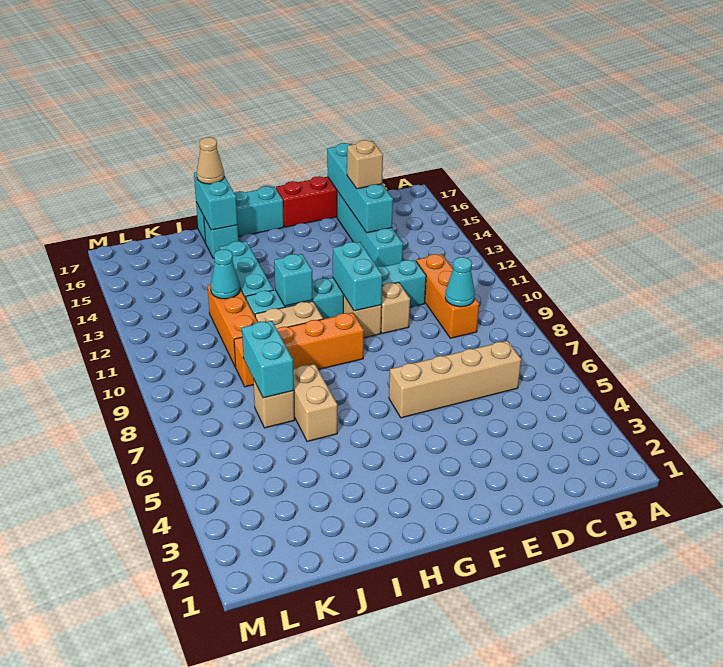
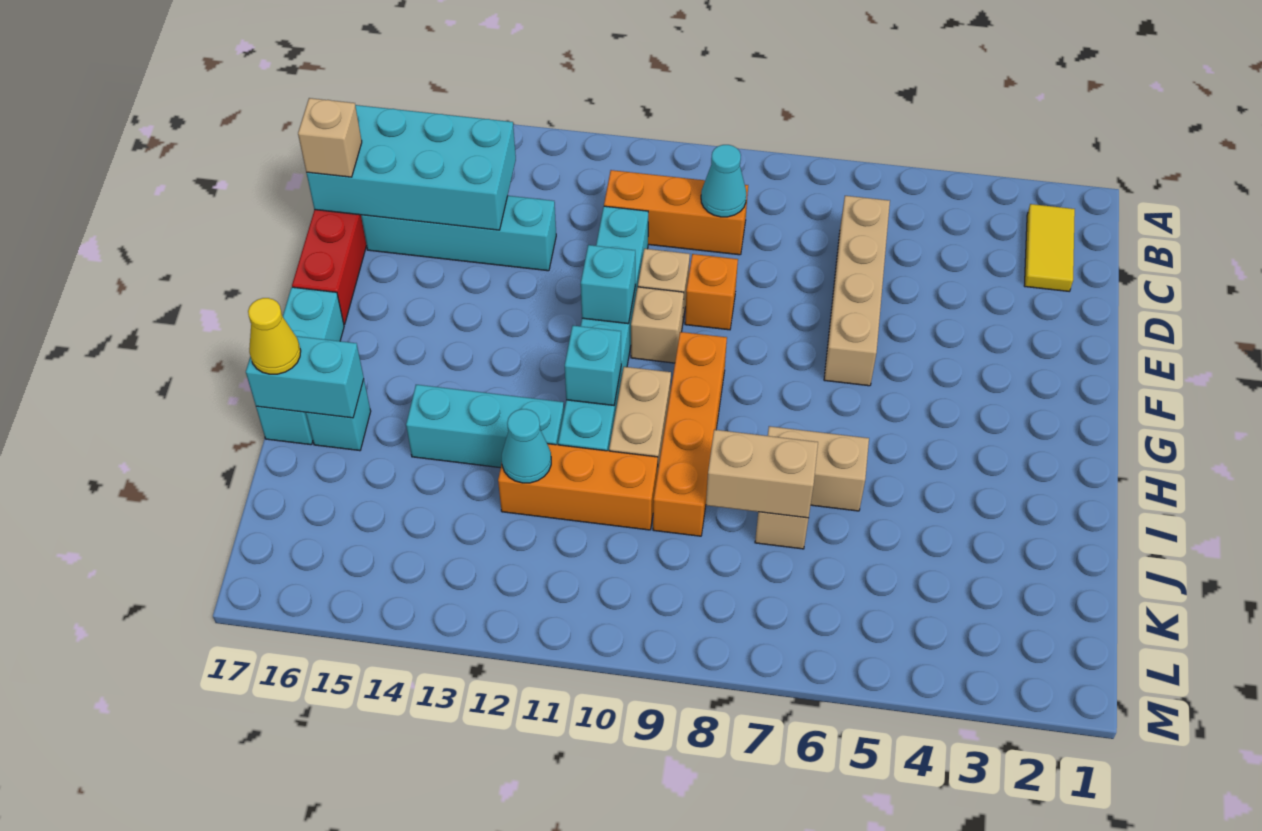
none -> yellow tile B2:C2 level 1
cyan brick D14:D17 level 2 -> cyan brick C14:D17 level 2
tan brick D15 level 3 -> tan brick D17 level 3
none -> orange brick E9 level 1
cyan brick F10:F11 level 2 -> cyan brick F11 level 2
tan cone I17 level 3 -> yellow cone I17 level 3
cyan brick J7:J8 level 2 -> tan brick J7:J8 level 2

